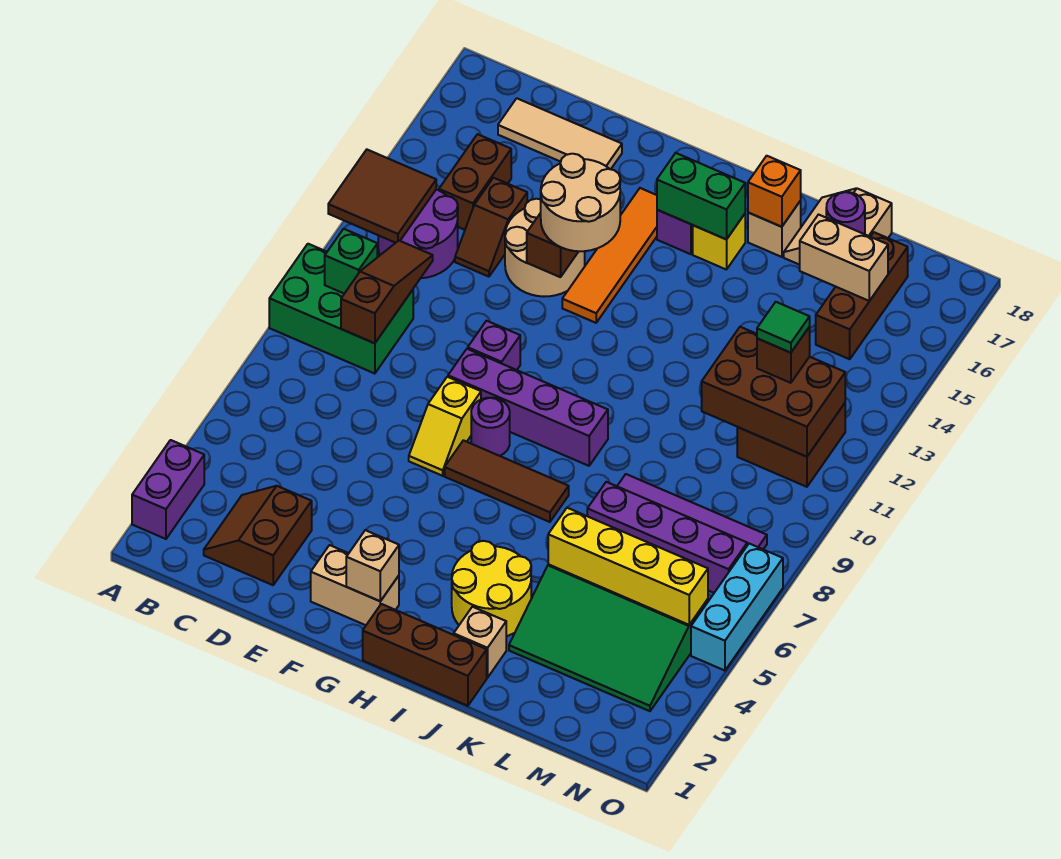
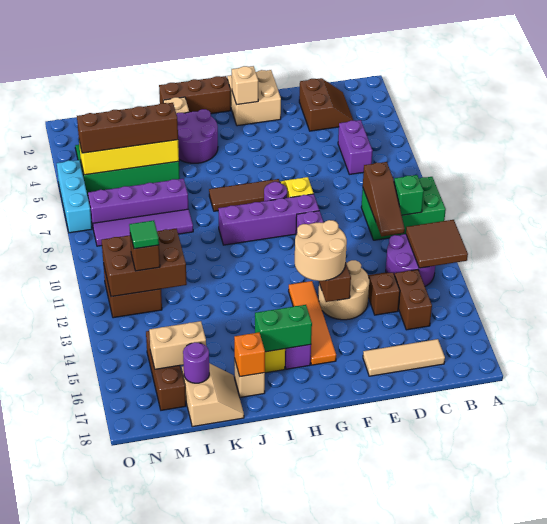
purple brick A2:A3 level 1 -> purple brick C5:C6 level 1
tan brick F2:G2 level 1 -> tan brick F1:G2 level 1
yellow round brick I3:J4 level 1 -> purple round brick I3:J4 level 1
none -> brown brick K5:N5 level 3

